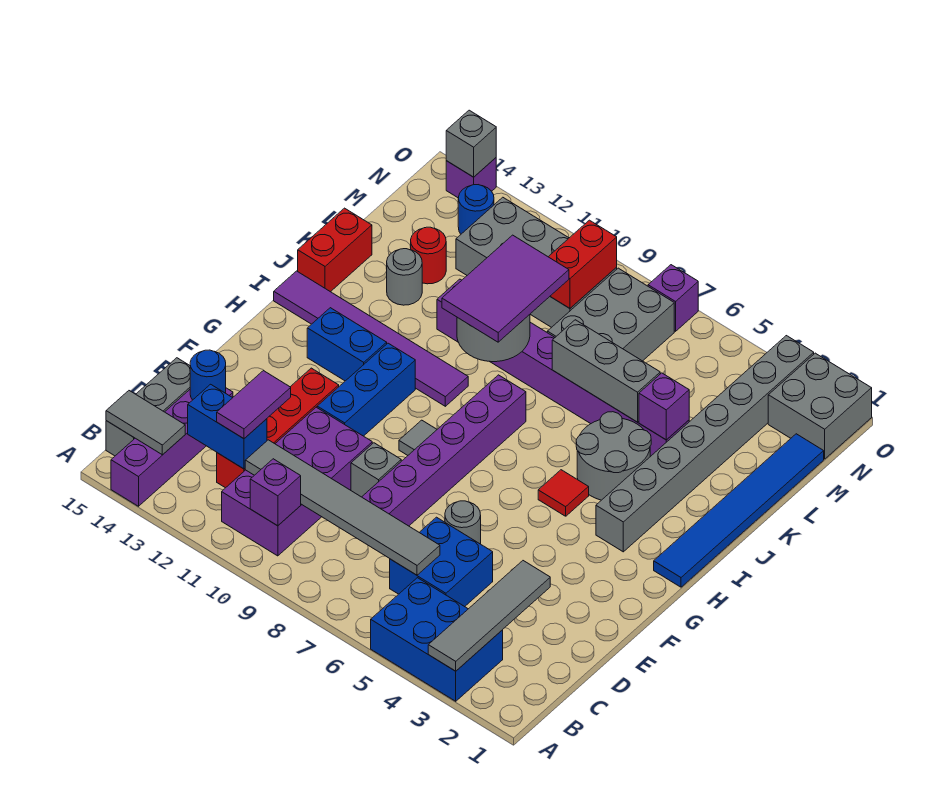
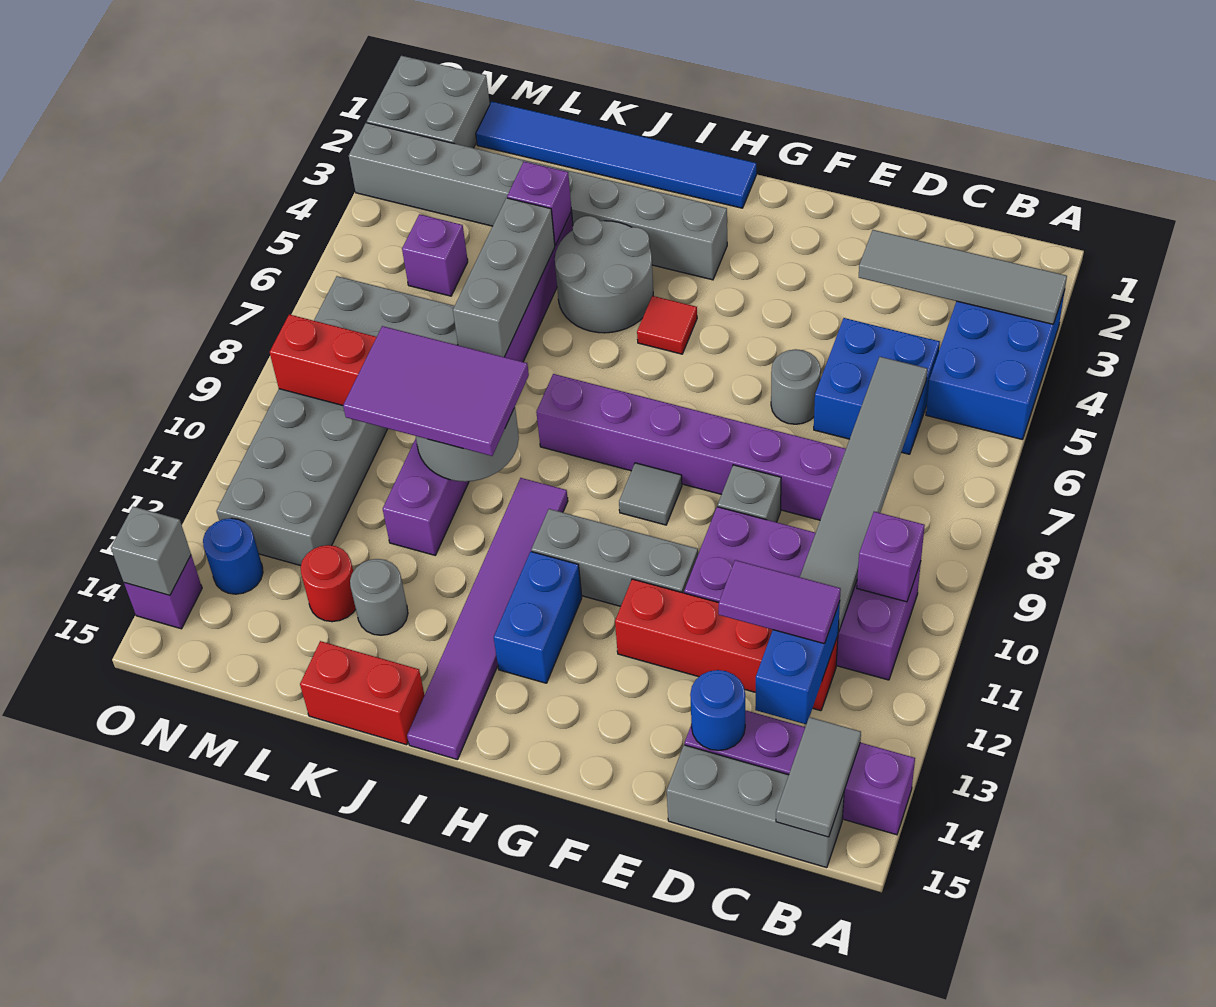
blue brick F11:H11 level 1 -> grey brick F11:H11 level 1
purple brick O7 level 1 -> purple brick M5 level 1

